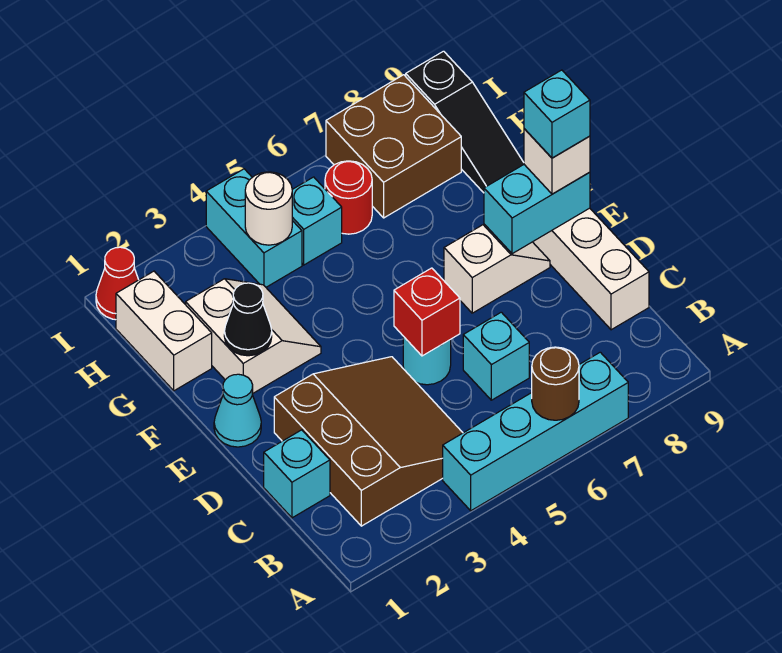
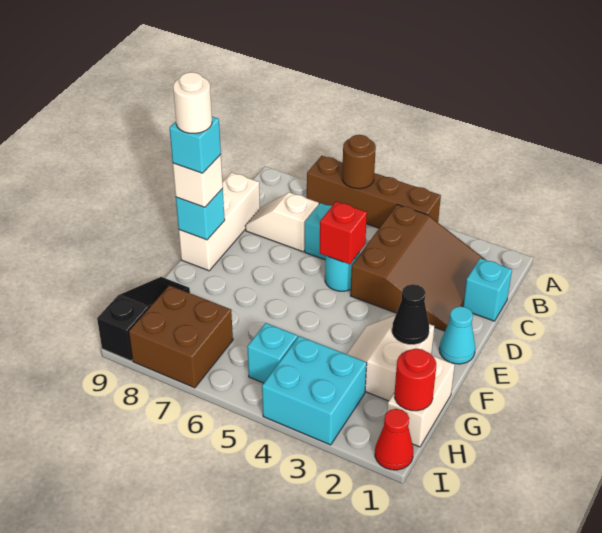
cyan brick A4:A7 level 1 -> brown brick A4:A7 level 1
brown slope B2:D4 level 1 top 2 -> brown slope B2:D4 level 1 top 4
white slope E7:E8 level 1 top 7 -> white slope C7:C8 level 1 top 7
cyan brick E8:E9 level 2 -> cyan brick E9 level 2
cyan brick H4:I4 level 1 -> cyan brick H3:I4 level 1
white round brick H4 level 2 -> white round brick E9 level 5
red round brick H6 level 1 -> red round brick H1 level 2

